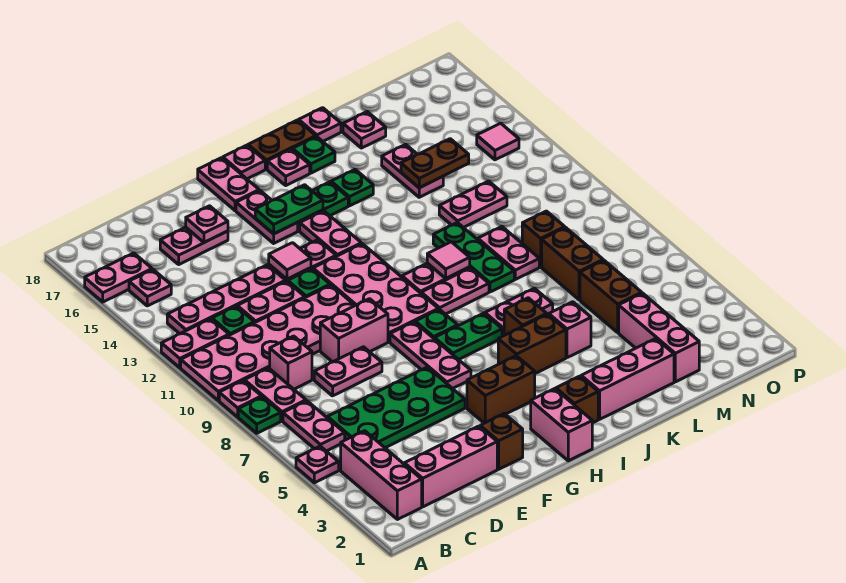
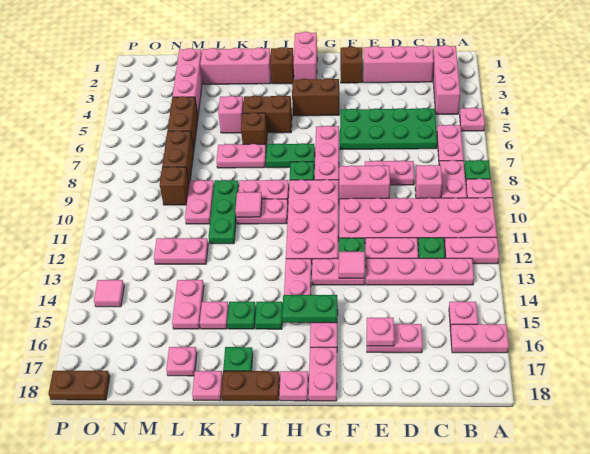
pink plate I17 level 1 -> pink plate K15 level 1
brown plate L14:M14 level 2 -> brown plate O18:P18 level 1

